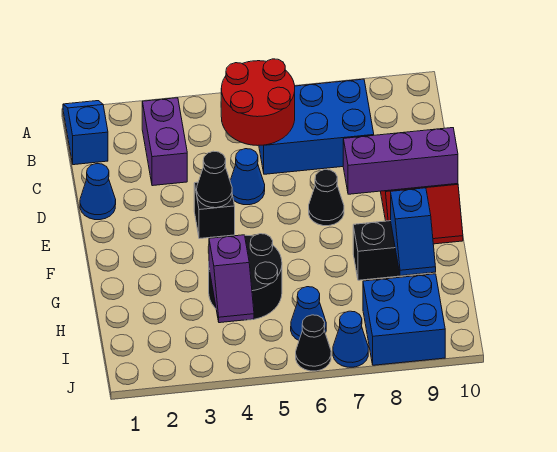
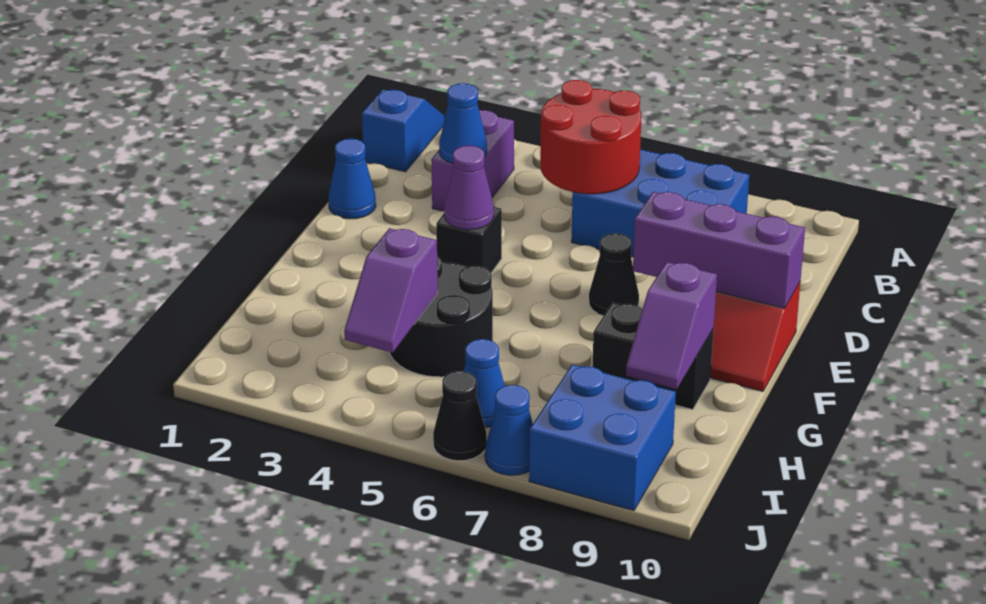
blue cone D5 level 1 -> blue cone C3 level 2
black cone E4 level 2 -> purple cone E4 level 2
blue slope G9:H9 level 2 top G -> purple slope G9:H9 level 2 top G

